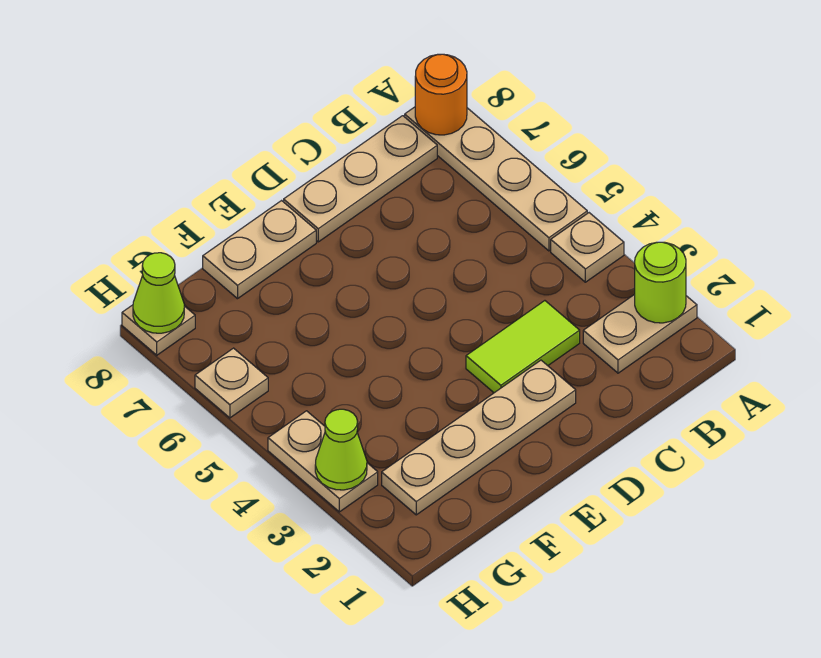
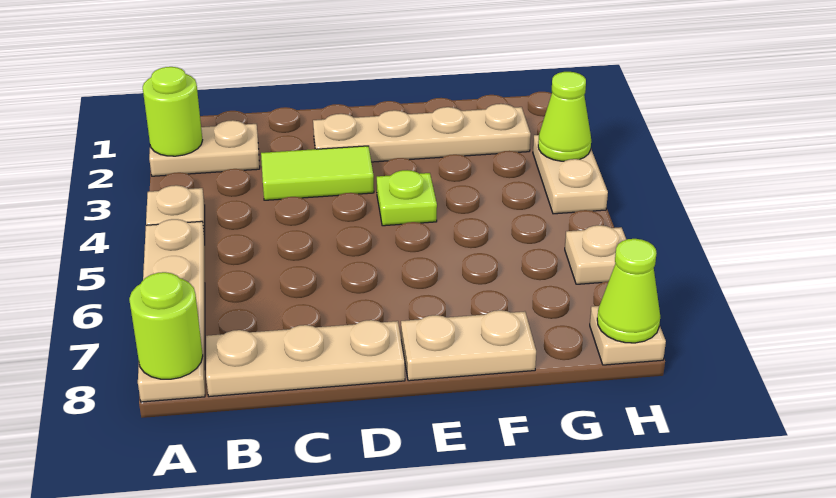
orange round brick A8 level 2 -> lime round brick A8 level 2
none -> lime plate E4 level 1

